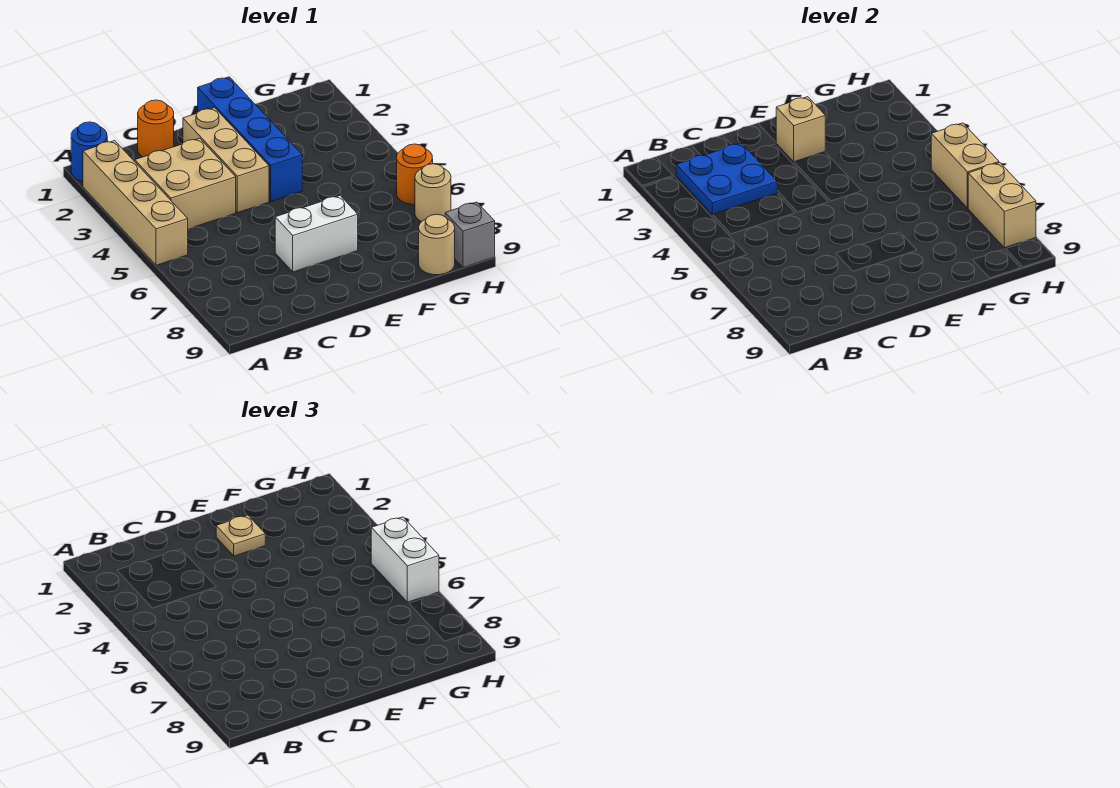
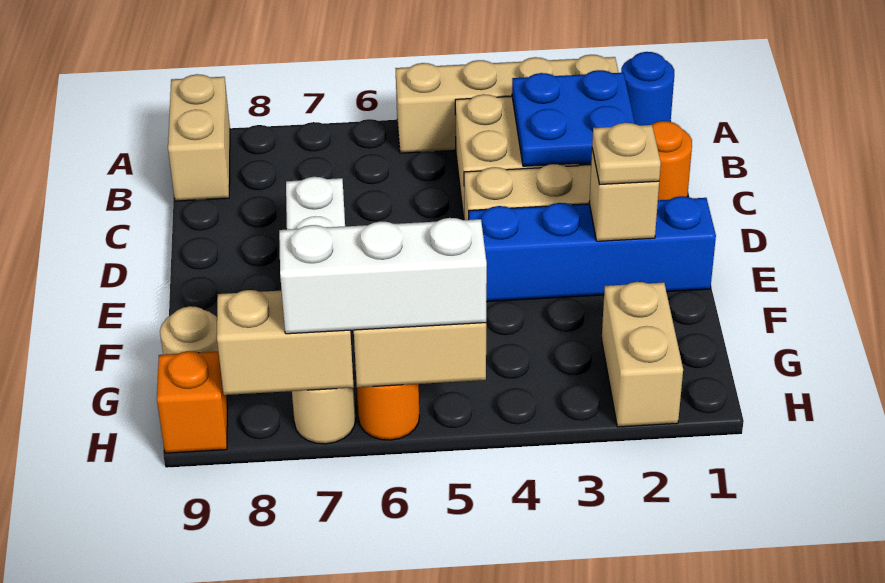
none -> tan brick A9:B9 level 1
none -> tan brick G2:H2 level 1
white brick H5:H6 level 3 -> white brick H5:H7 level 3
grey brick H9 level 1 -> orange brick H9 level 1

